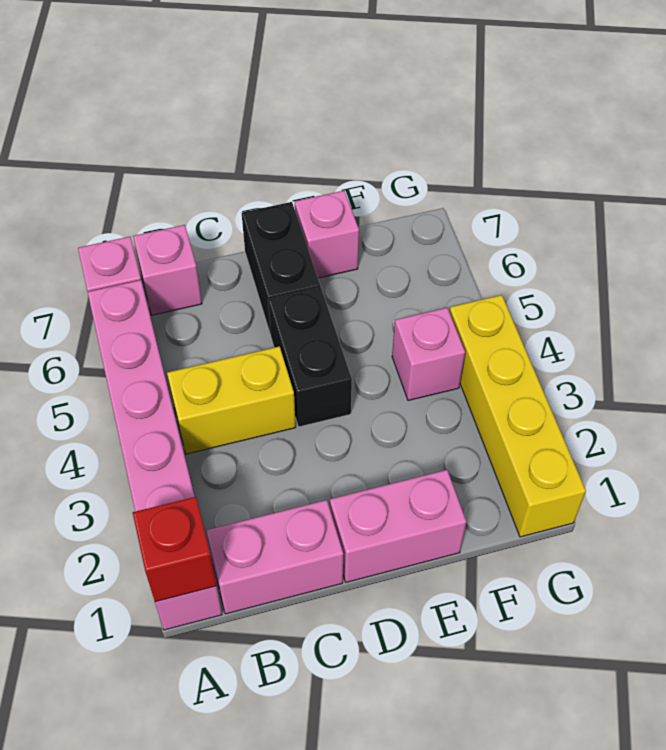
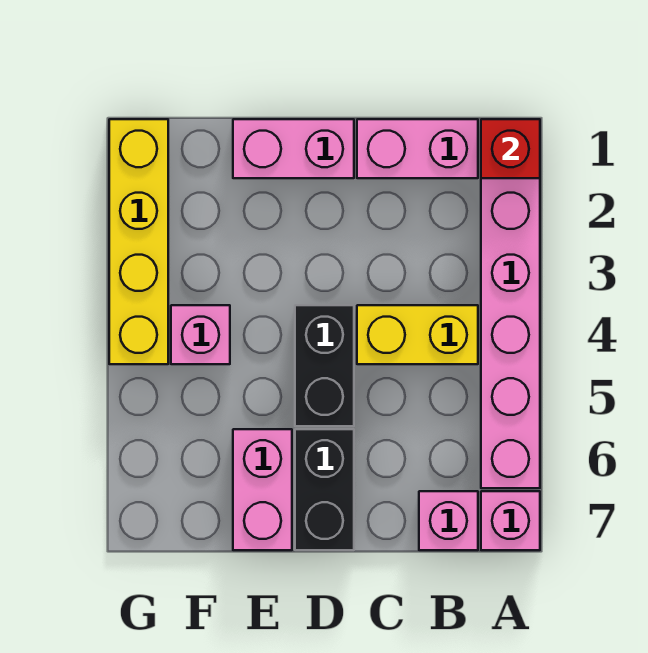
pink brick E7 level 1 -> pink brick E6:E7 level 1

